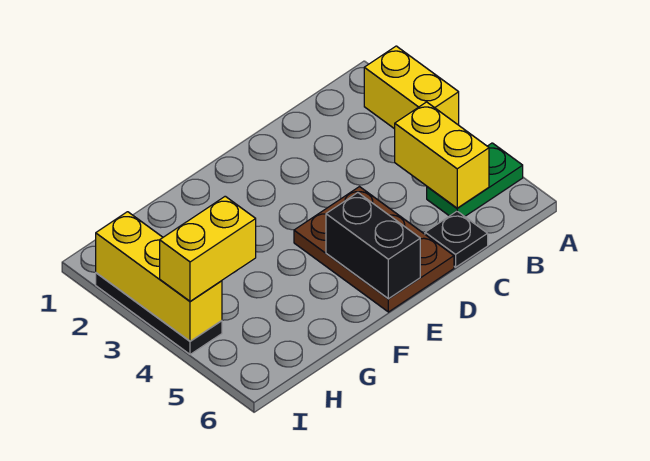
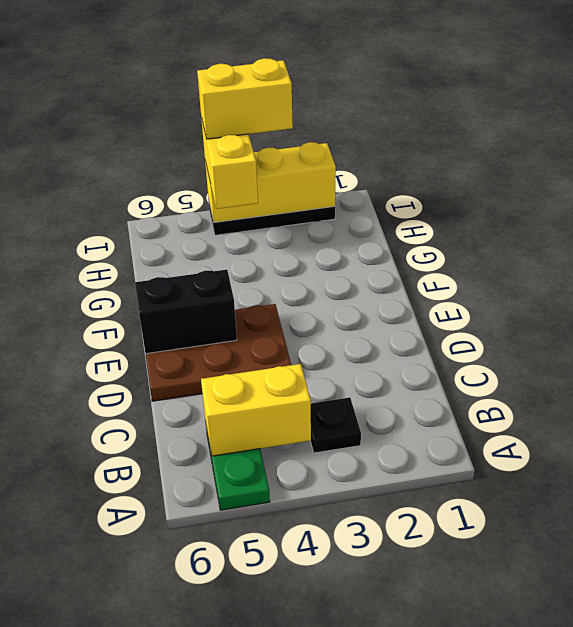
yellow brick A2:A3 level 1 -> yellow brick I3:I4 level 4
black plate C6 level 1 -> black plate B3 level 1

